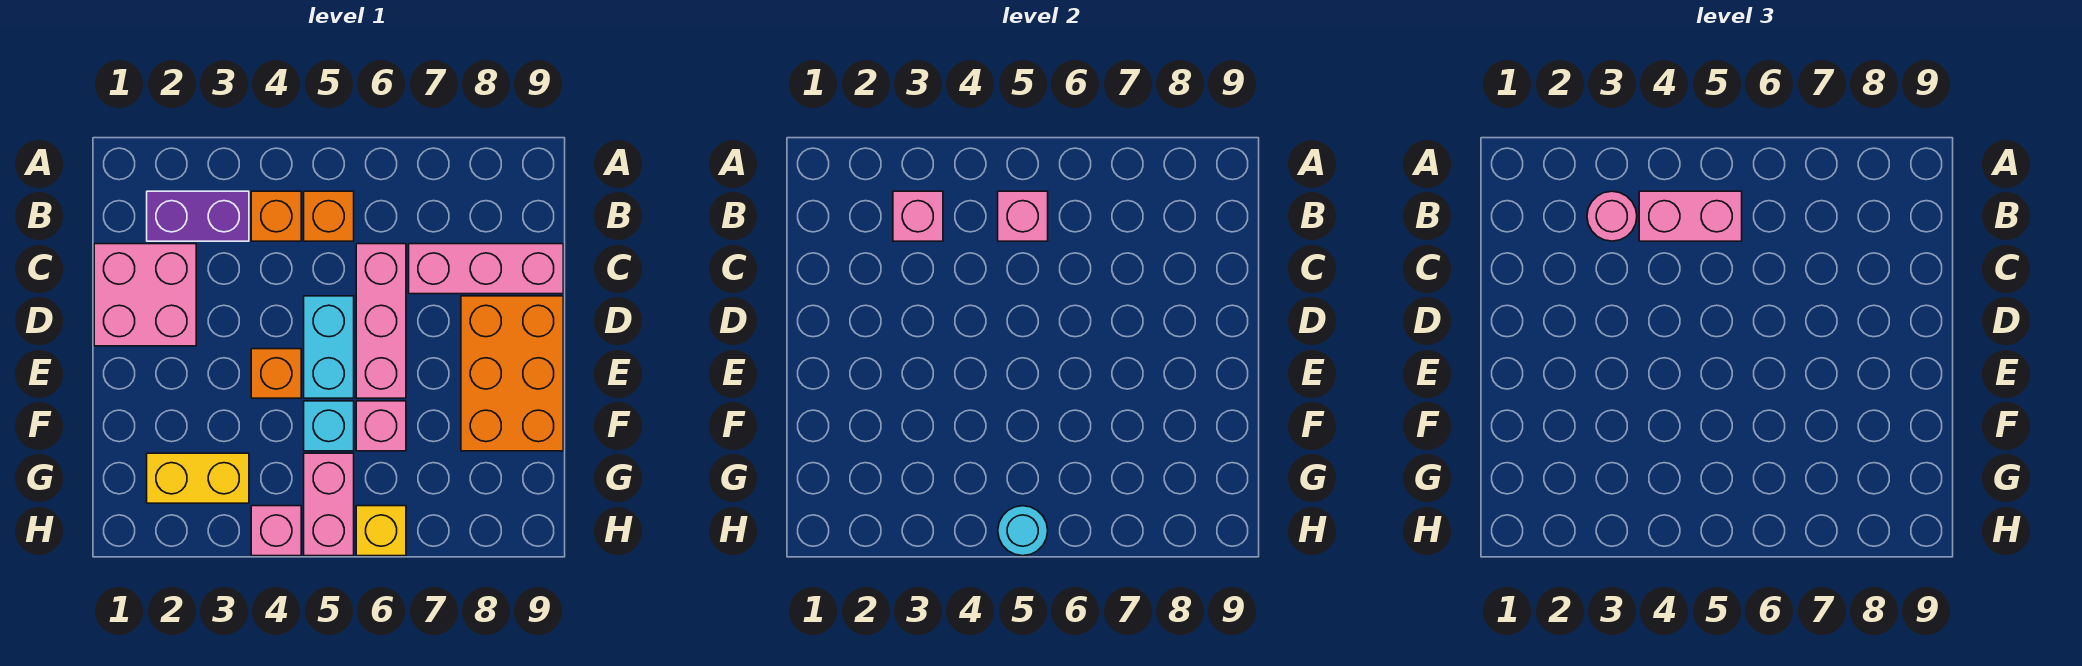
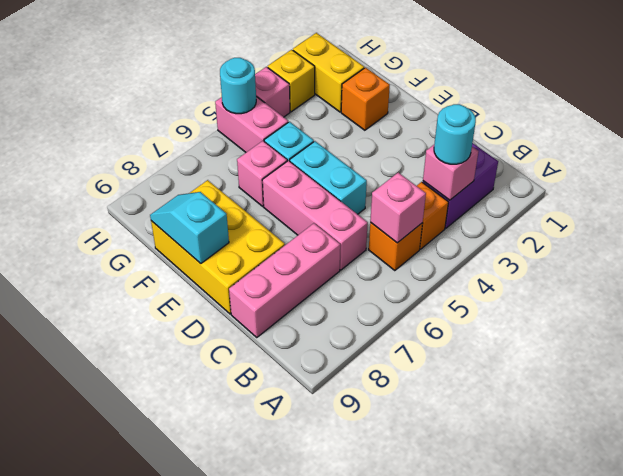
pink round brick B3 level 3 -> cyan round brick B3 level 3
pink brick B4:B5 level 3 -> none
pink brick C1:D2 level 1 -> none
orange brick D8:F9 level 1 -> yellow brick D8:F9 level 1
orange brick E4 level 1 -> orange brick F2 level 1
none -> cyan slope E9:F9 level 2 top E
yellow brick G2:G3 level 1 -> yellow brick G2:H2 level 1
yellow brick H6 level 1 -> yellow brick H3 level 1

